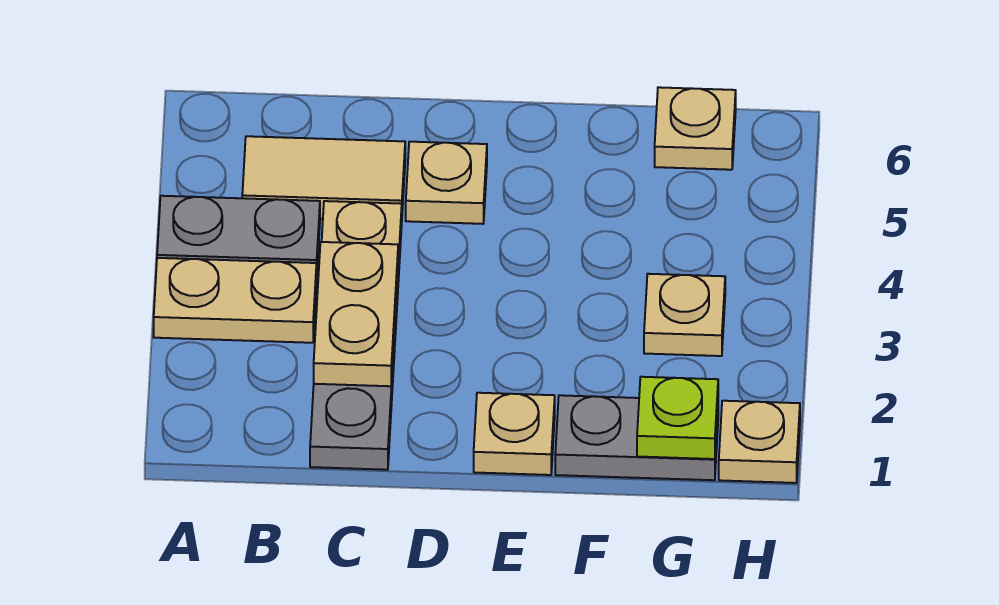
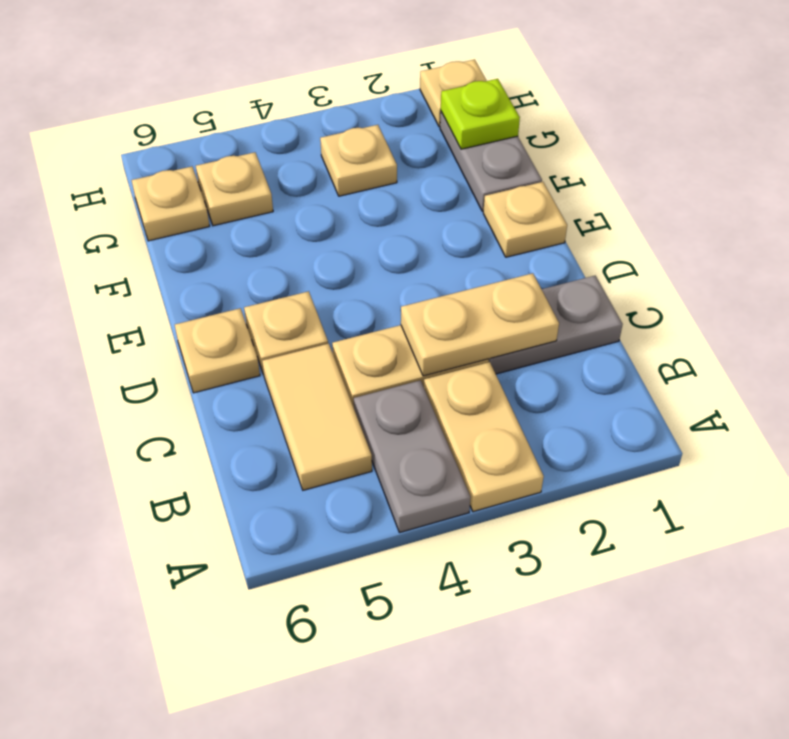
none -> tan plate D6 level 1
none -> tan plate G5 level 1

